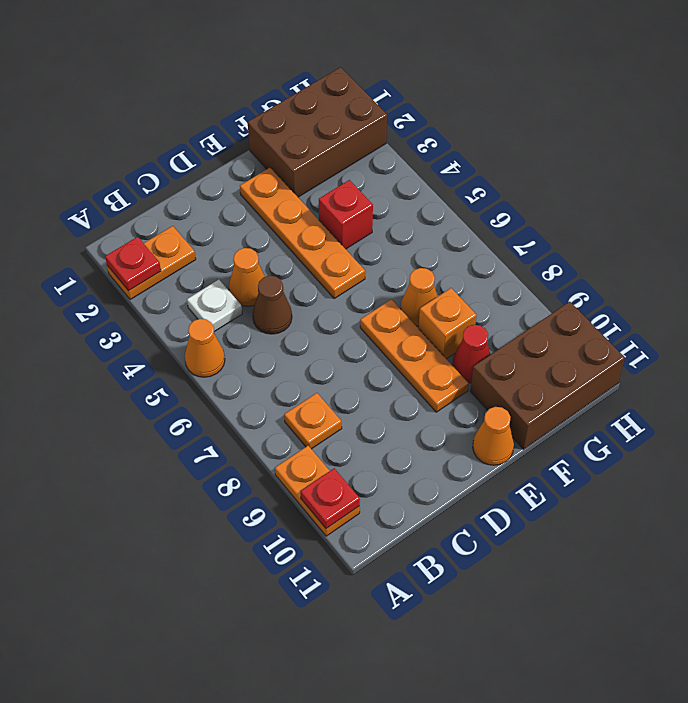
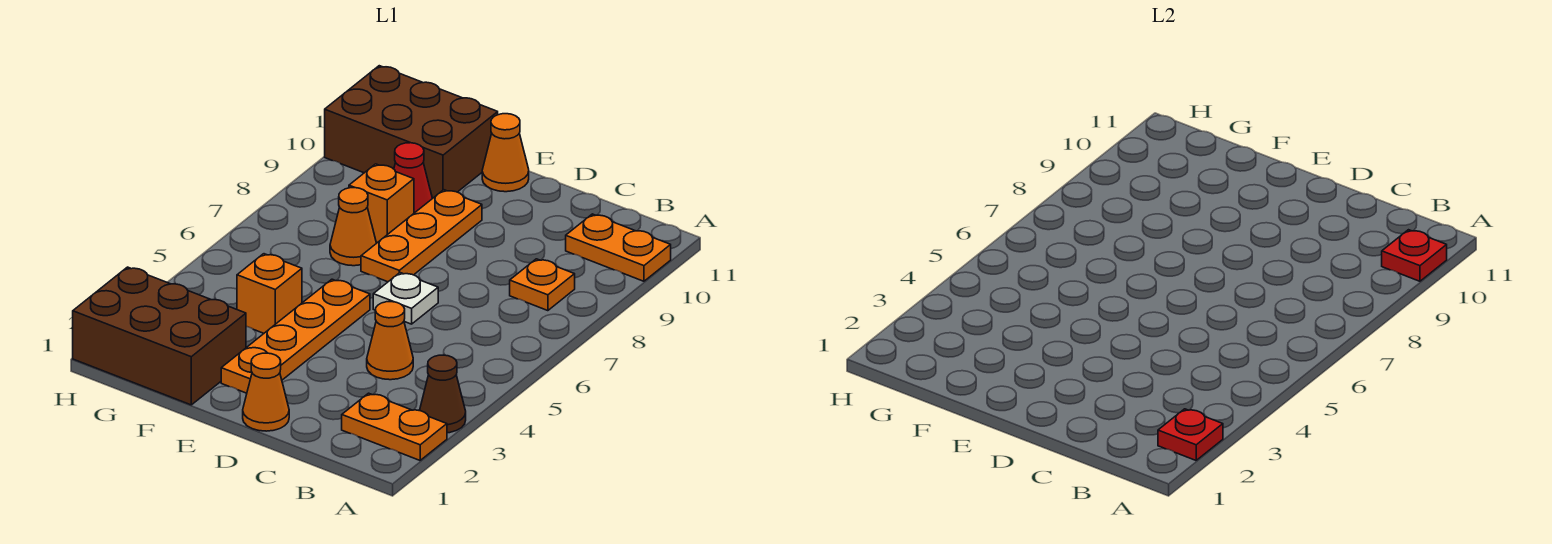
orange cone A5 level 1 -> orange cone D1 level 1
orange plate A9:A10 level 1 -> orange plate A10:B10 level 1
white plate B4 level 1 -> white plate D6 level 1
brown cone C5 level 1 -> brown cone A3 level 1
red brick F4 level 1 -> orange brick F4 level 1

